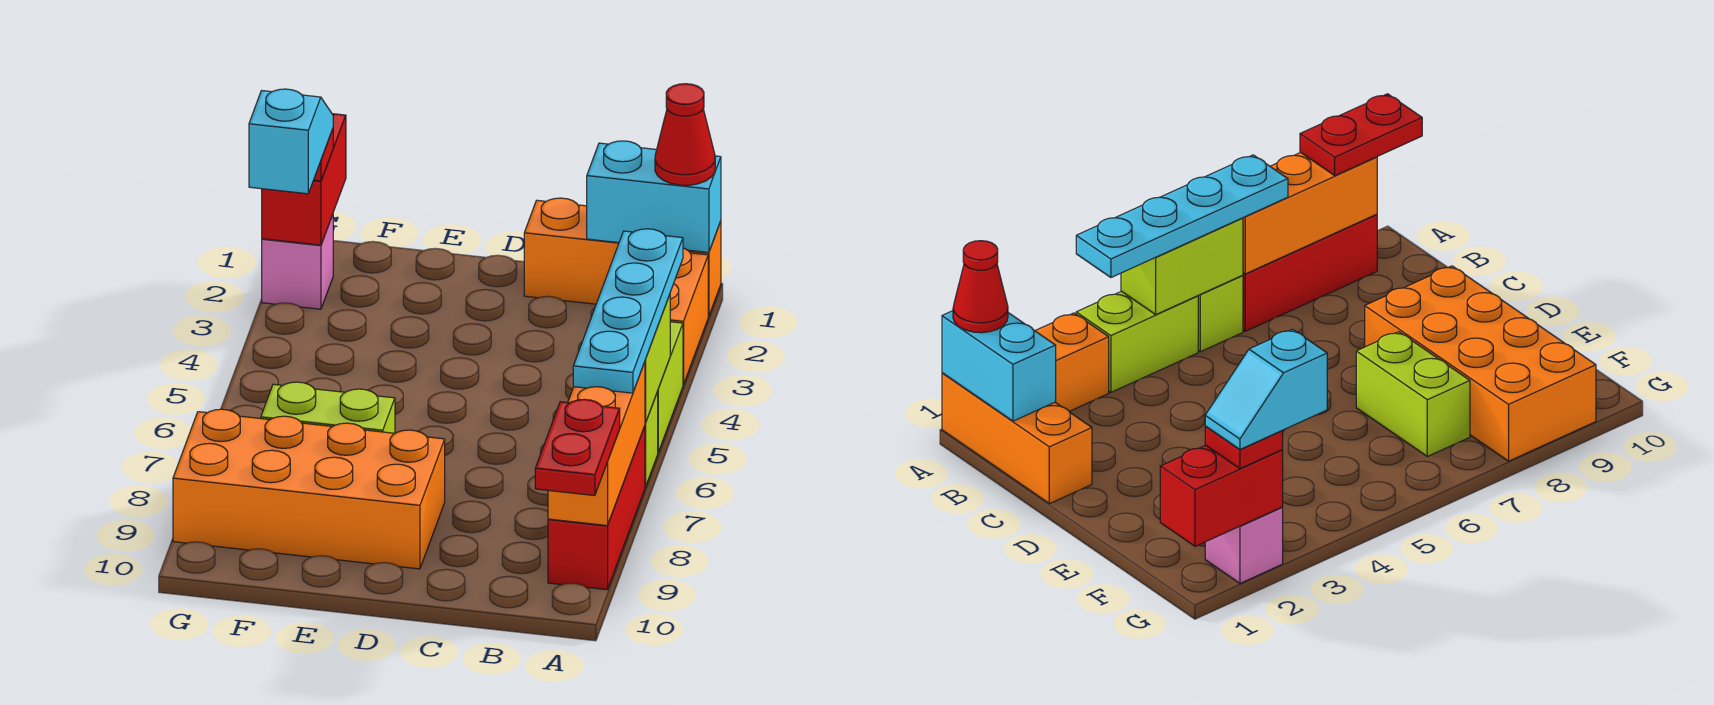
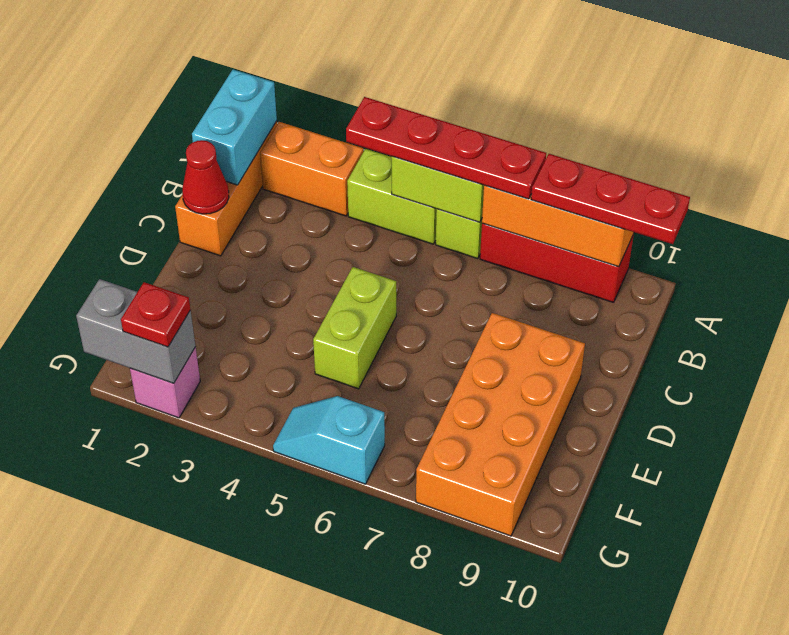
red cone A1 level 3 -> red cone C1 level 2
cyan plate A4:A7 level 3 -> red plate A4:A7 level 3
red plate A9:A10 level 3 -> red plate A8:A10 level 3
lime brick E7:F7 level 1 -> lime brick D5:E5 level 1
red brick G1:G2 level 2 -> grey brick G1:G2 level 2
cyan slope G2:G3 level 4 top 3 -> cyan slope G5:G6 level 1 top 6

